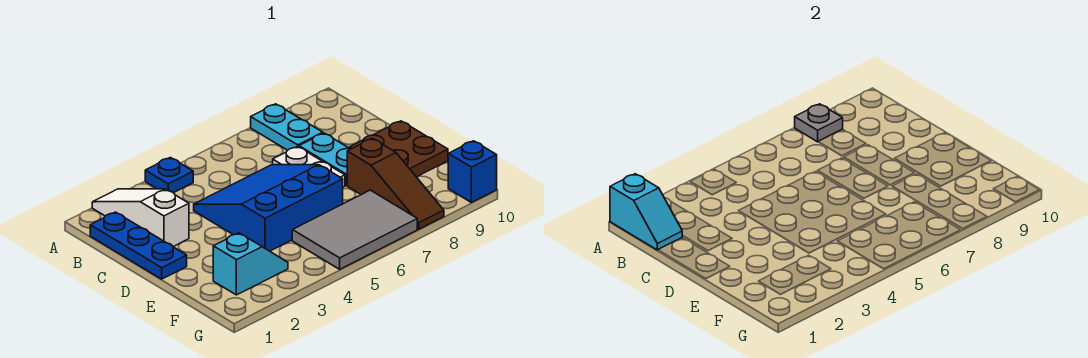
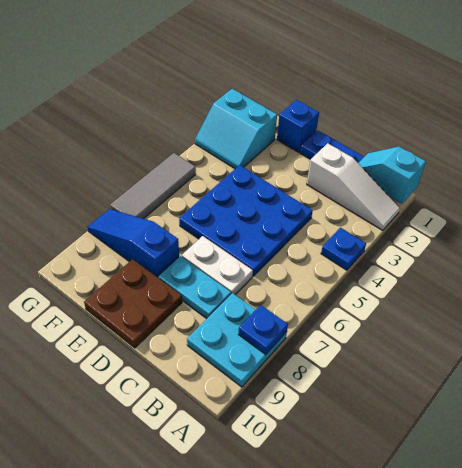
cyan plate A8:B8 level 1 -> cyan plate A8:B9 level 1
grey plate A8 level 2 -> blue plate A8 level 2
blue slope C4:E6 level 1 top E -> blue plate C4:E6 level 1
brown slope E8:G8 level 1 top E -> blue slope E8:G8 level 1 top E
cyan slope F2:F3 level 1 top 2 -> cyan slope F2:G3 level 1 top 2
grey tile F5:G7 level 1 -> grey tile G5:G7 level 1
blue brick G10 level 1 -> blue brick E1 level 1

